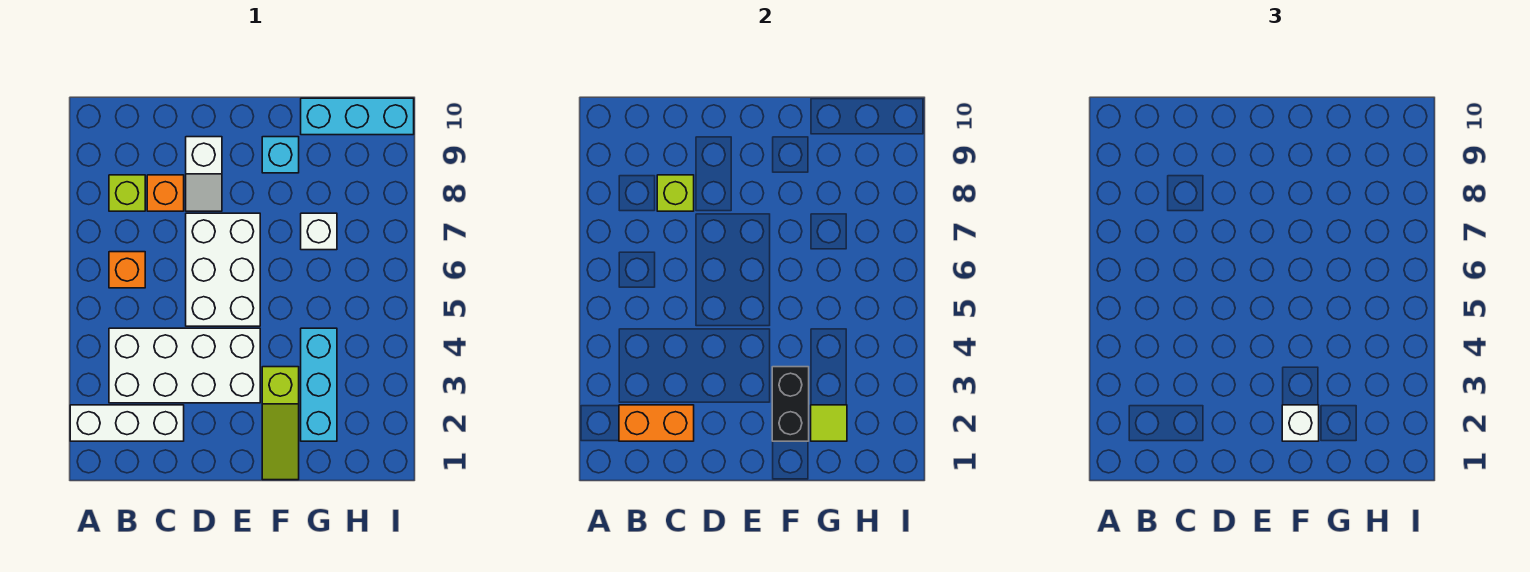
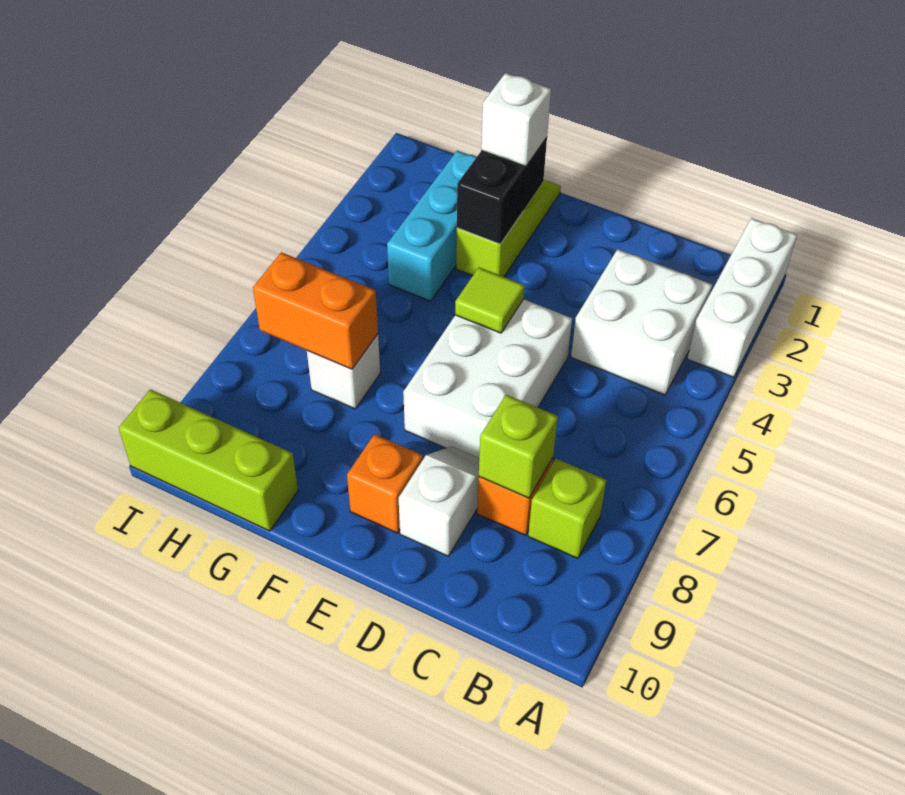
white brick A2:C2 level 1 -> white brick A1:A3 level 1
orange brick B2:C2 level 2 -> orange brick G7:H7 level 2
white brick B3:E4 level 1 -> white brick B3:C4 level 1
orange brick B6 level 1 -> orange brick E9 level 1
cyan brick F9 level 1 -> none
lime tile G2 level 2 -> lime tile E5 level 2
cyan brick G10:I10 level 1 -> lime brick G10:I10 level 1

